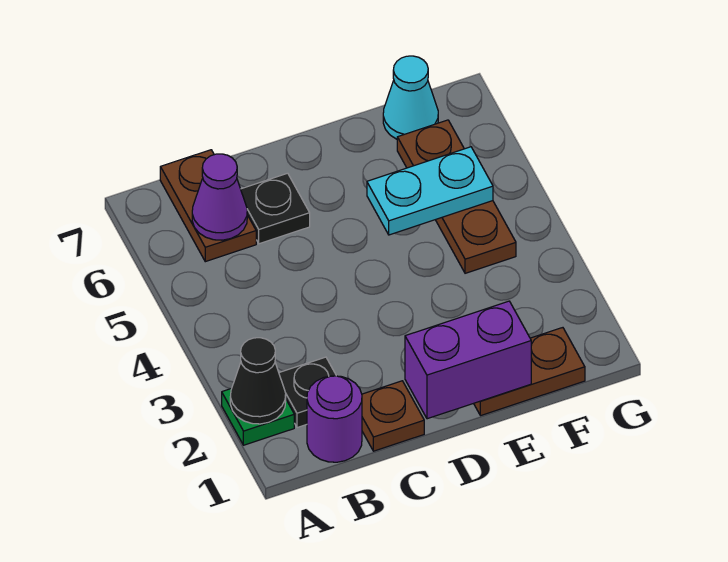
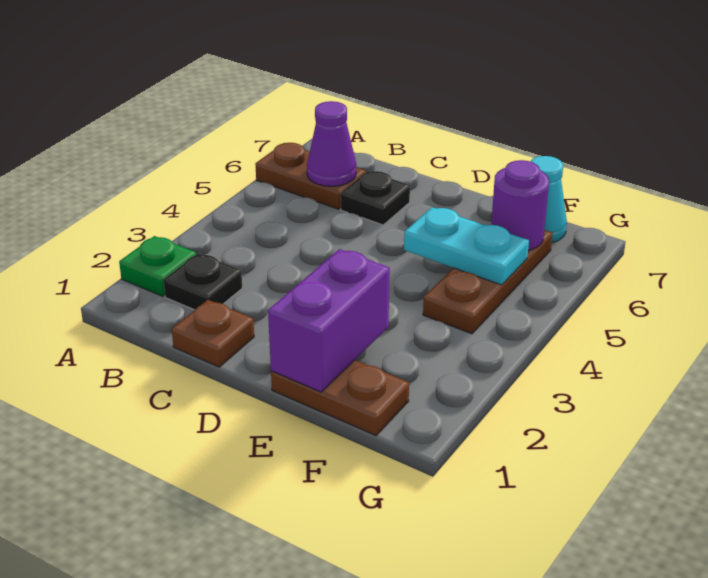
black cone A2 level 2 -> none
purple round brick B1 level 1 -> purple round brick F6 level 2
brown plate B6:B7 level 1 -> brown plate A6:B6 level 1
purple brick D1:E1 level 2 -> purple brick E1:E2 level 2

